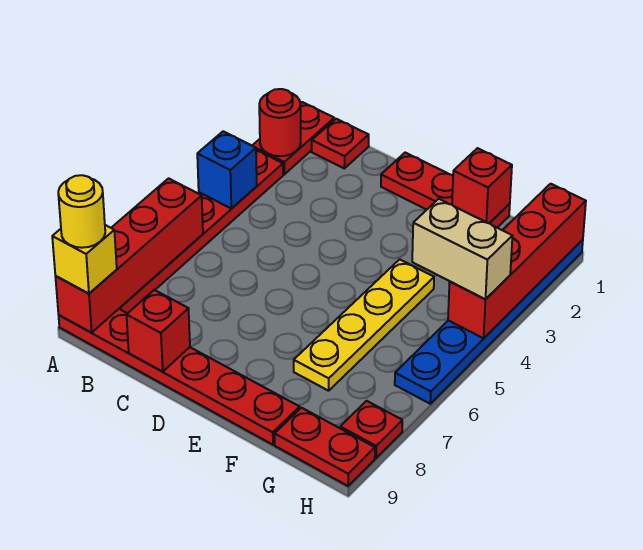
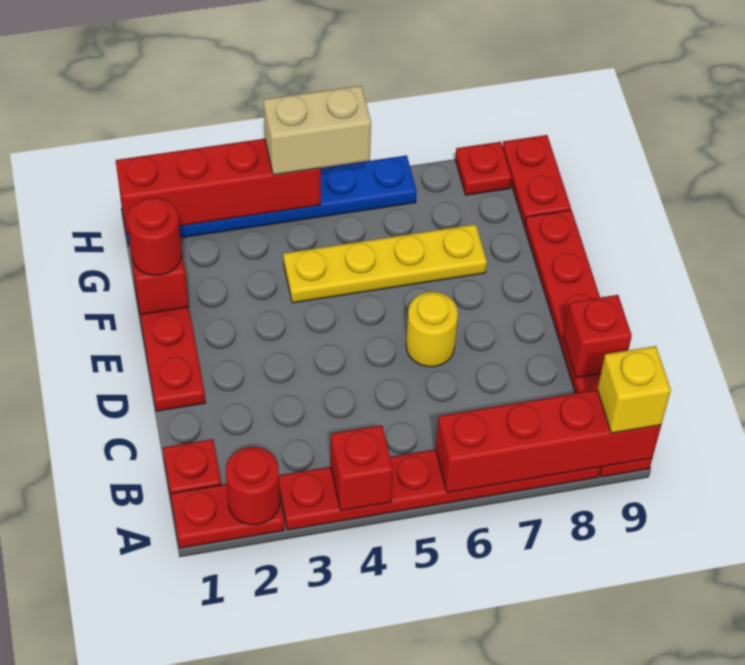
blue brick A4 level 2 -> red brick A4 level 2
yellow round brick A9 level 4 -> yellow round brick D6 level 1
none -> red round brick F1 level 3
tan brick G4:H4 level 3 -> tan brick H4:H5 level 3

